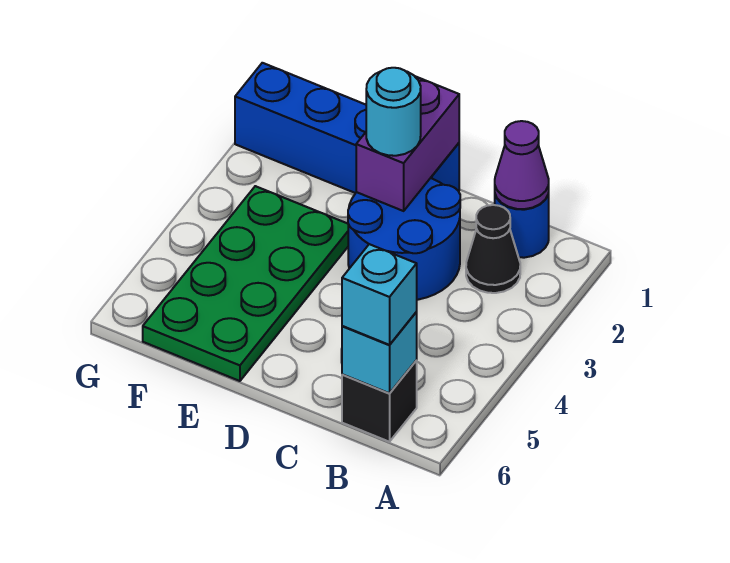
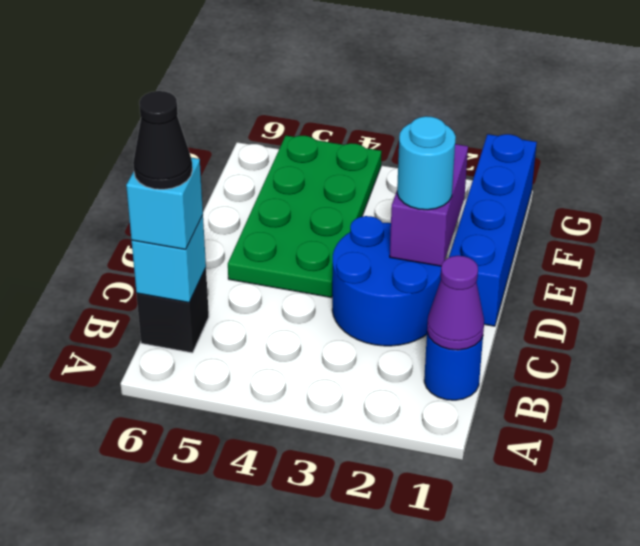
black cone B2 level 1 -> black cone B6 level 4
purple brick D1:D2 level 2 -> purple brick D2:E2 level 2
green plate E3:F6 level 1 -> green plate D4:G5 level 1

